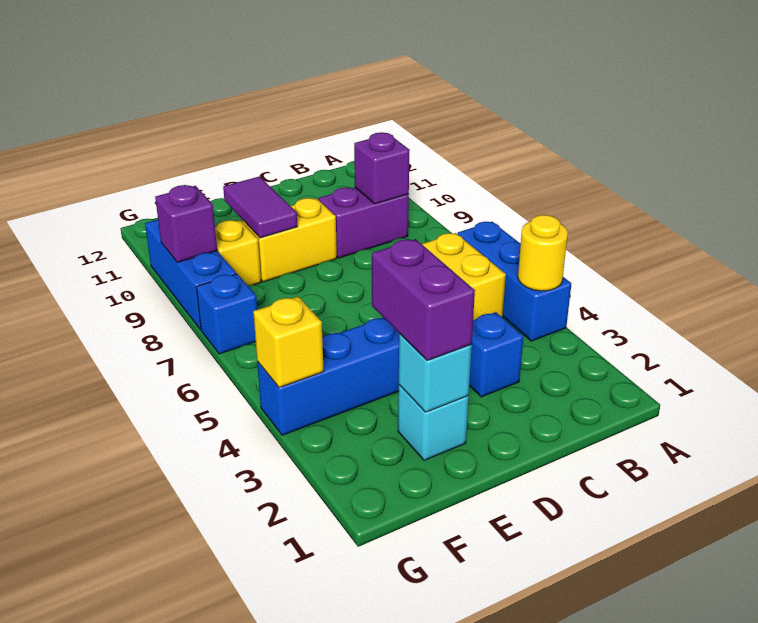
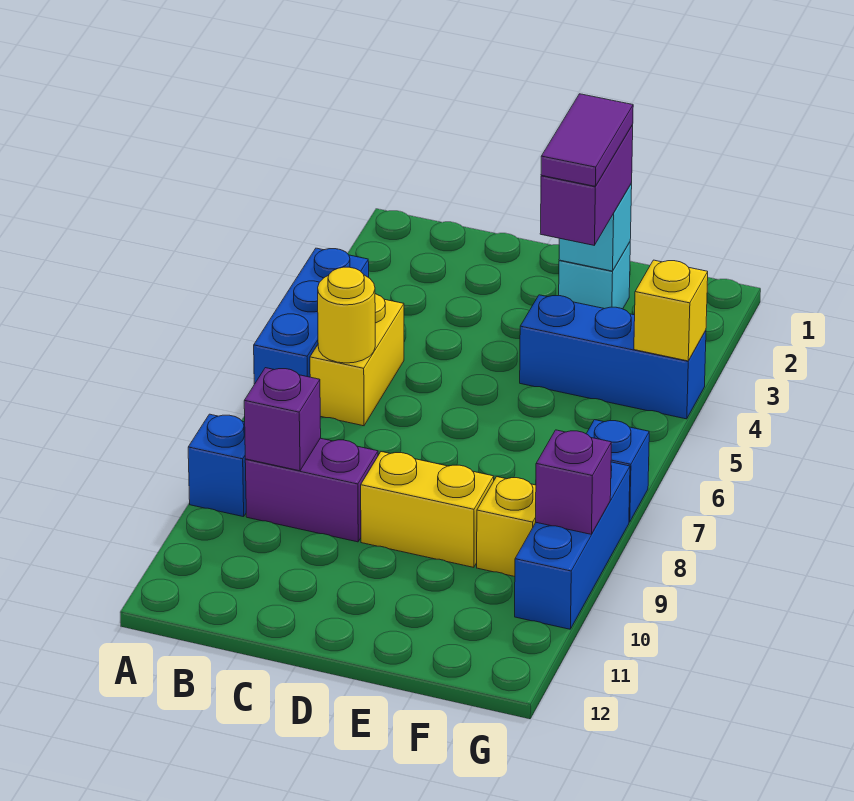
yellow round brick A4 level 2 -> yellow round brick B6 level 2
blue brick C3 level 1 -> blue brick A9 level 1
purple tile E9:E10 level 2 -> purple tile E2:E3 level 4

